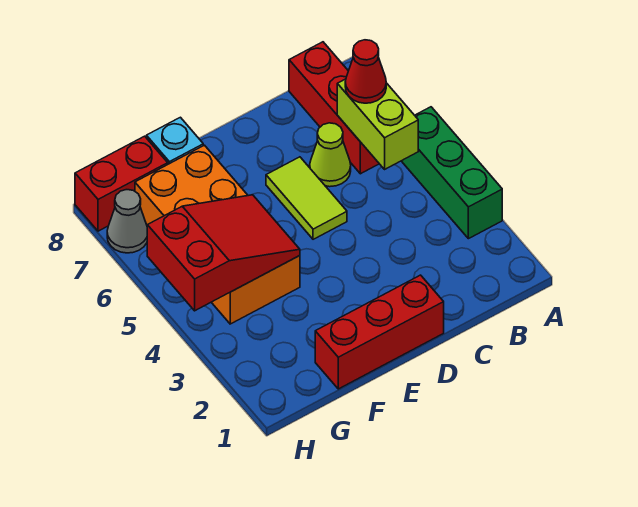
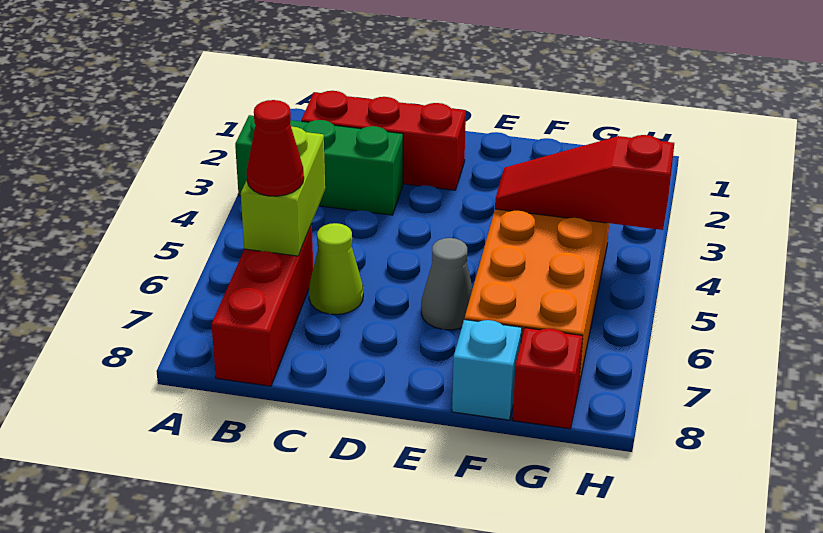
green brick A3:A5 level 1 -> green brick A3:C3 level 1
red brick D1:F1 level 1 -> red brick B2:D2 level 1
lime tile D5:D6 level 1 -> none
red slope F4:H5 level 2 top H -> red slope F4:H4 level 2 top H
red brick G8:H8 level 1 -> red brick G8 level 1
grey cone H7 level 1 -> grey cone E6 level 1

